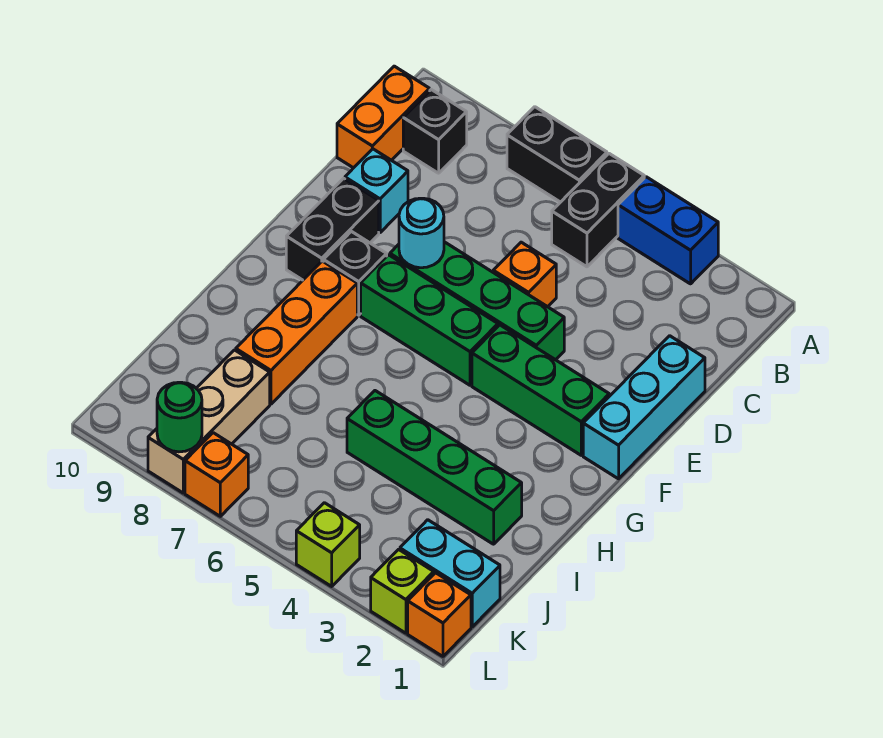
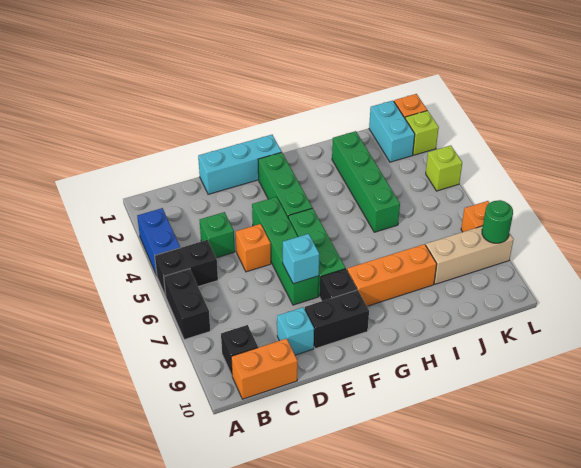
none -> green brick C4 level 1
cyan round brick E7 level 2 -> cyan brick E7 level 2

